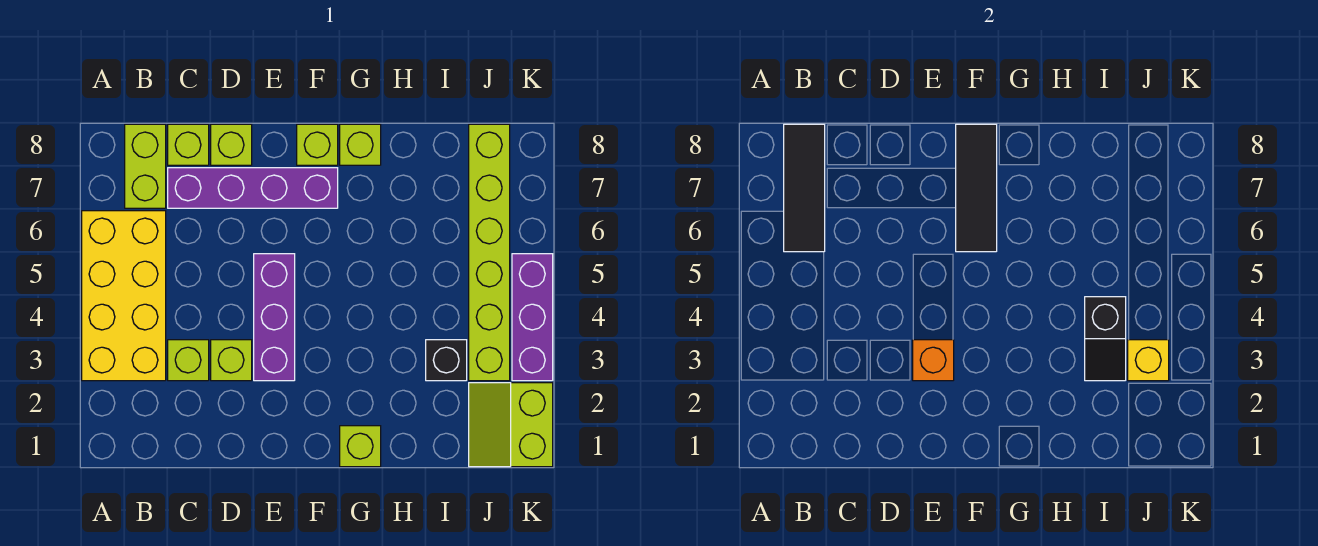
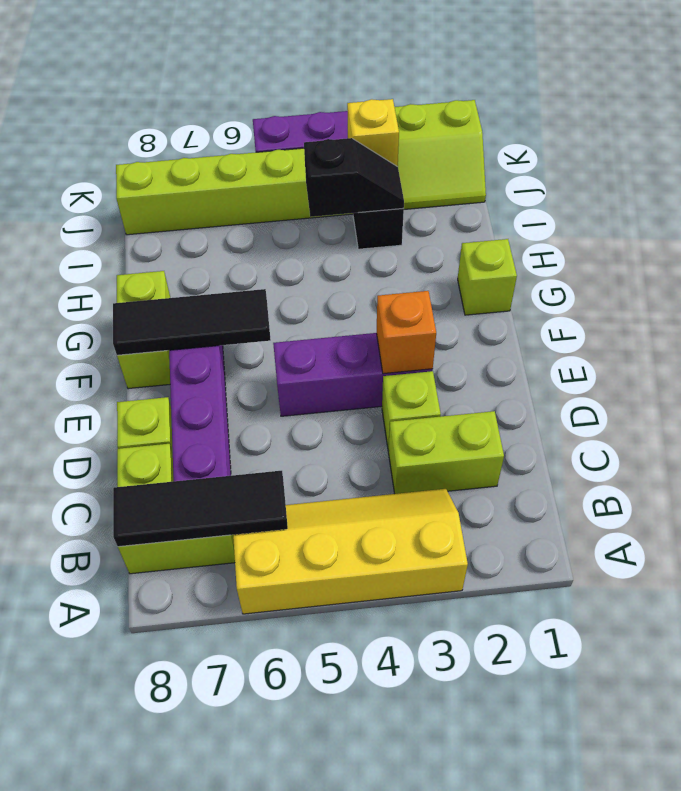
yellow brick A3:B6 level 1 -> yellow slope A3:B6 level 1 top A
lime brick C3 level 1 -> lime brick C2:C3 level 1

